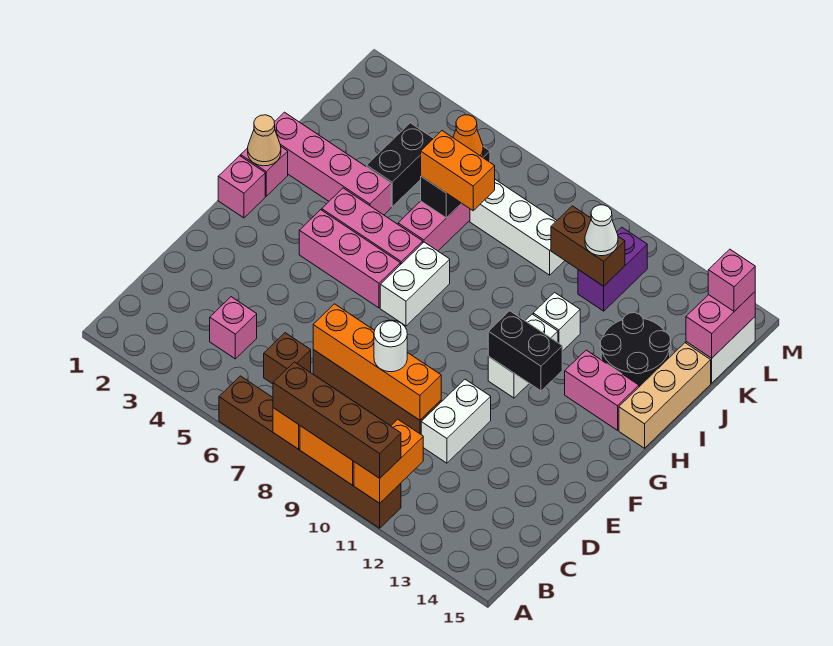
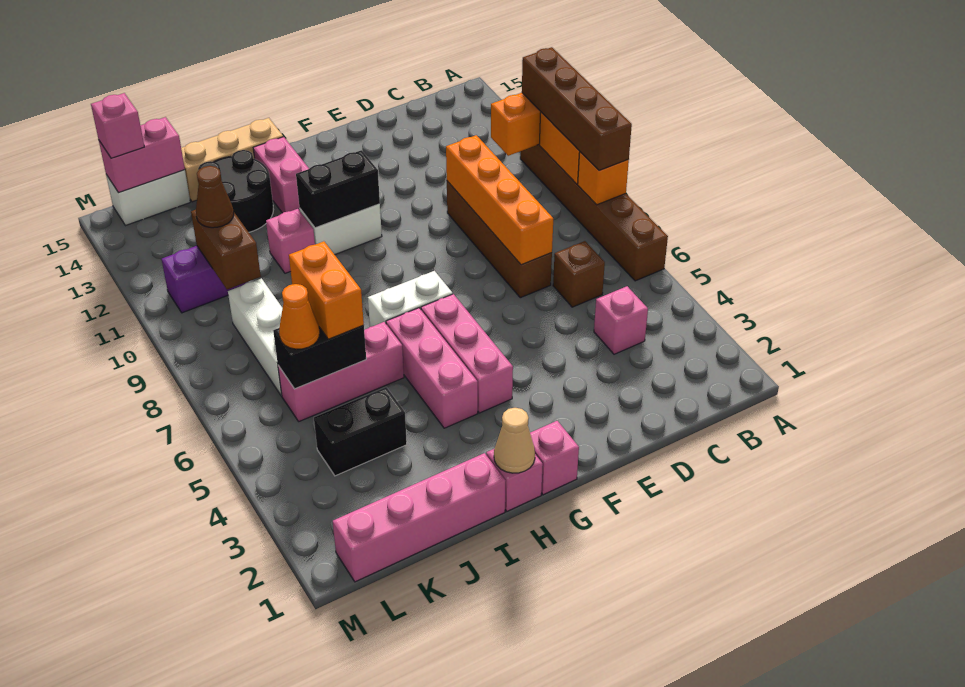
white round brick D9 level 3 -> none
white brick D11:E11 level 1 -> none
black brick G11:G12 level 2 -> black brick G11:H11 level 2
pink brick I1:I4 level 1 -> pink brick I1:L1 level 1
white brick I11 level 1 -> pink brick I11 level 1
white cone K11 level 3 -> brown cone K11 level 3

